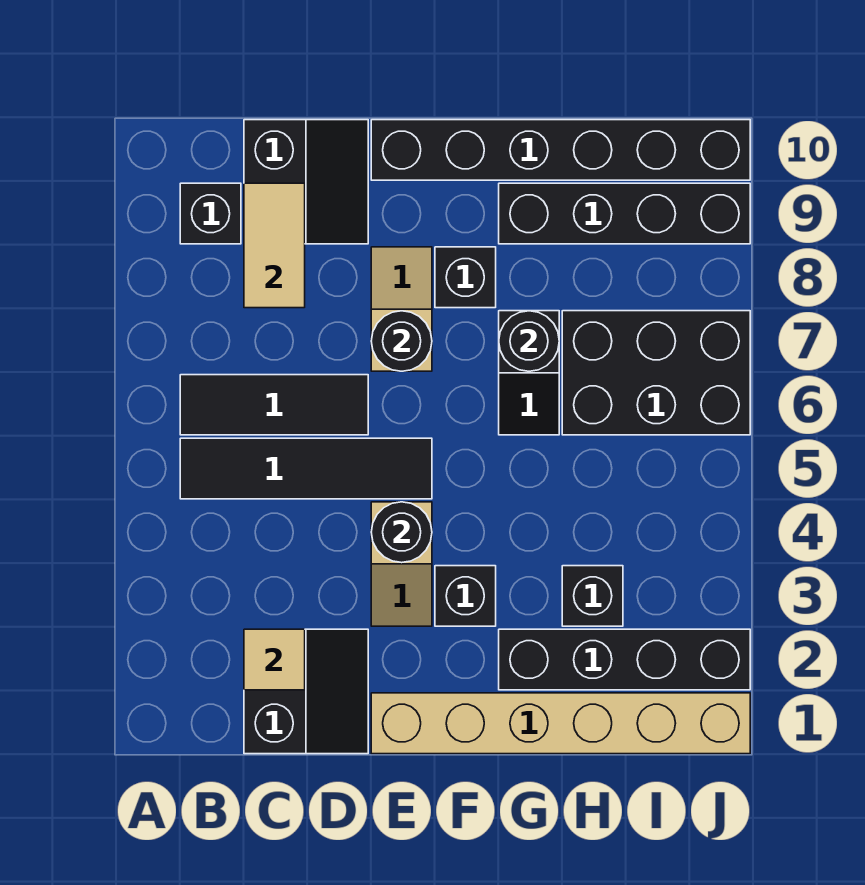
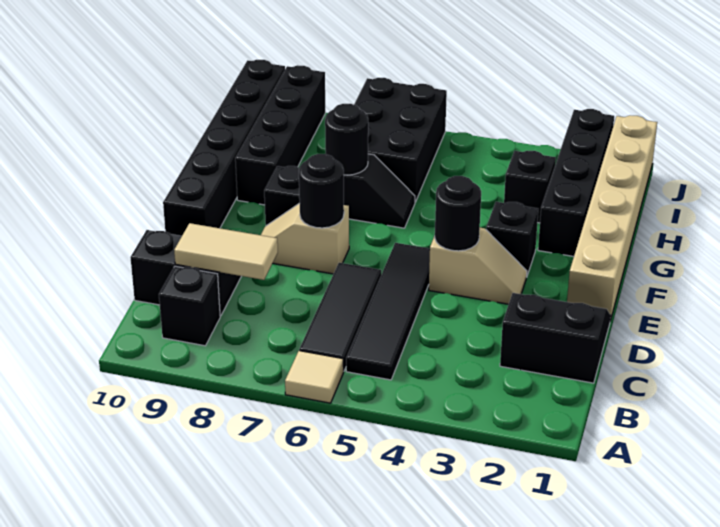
tan tile C2 level 2 -> tan tile A6 level 1

